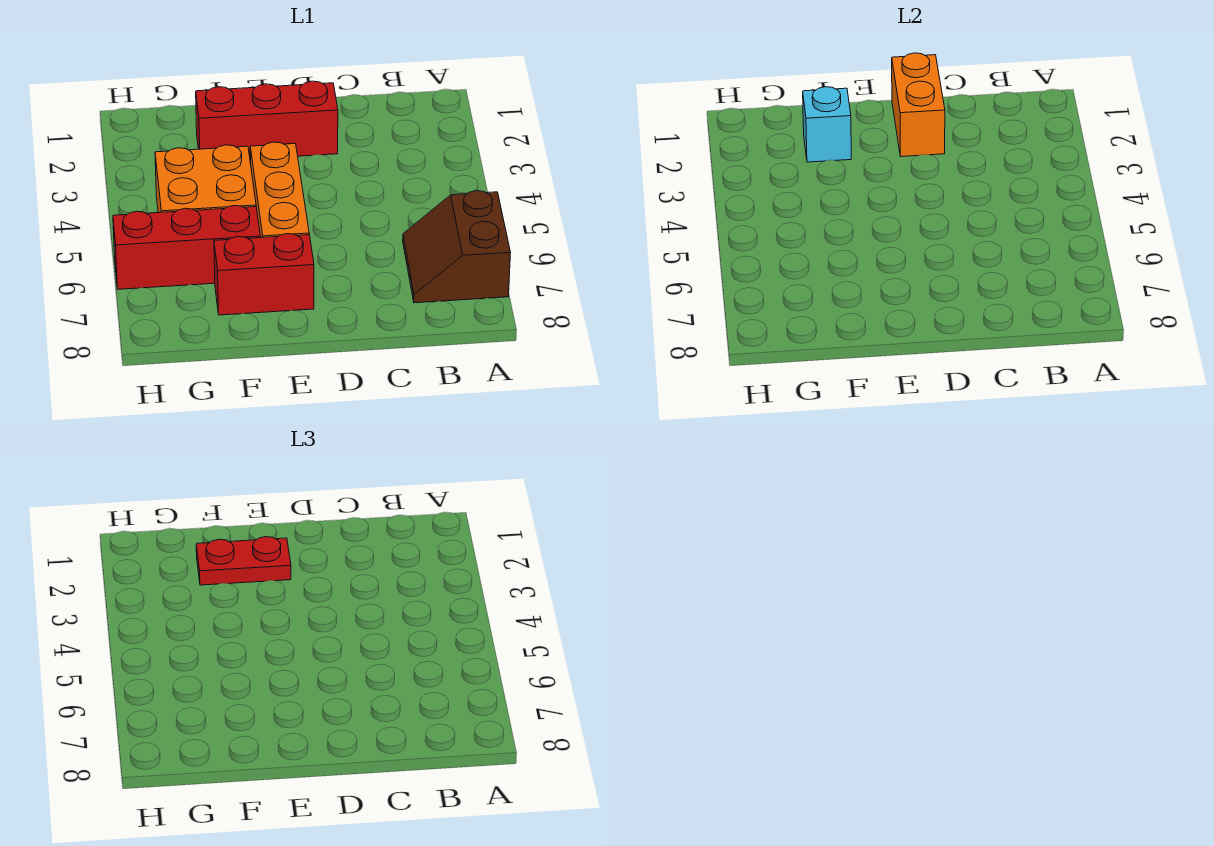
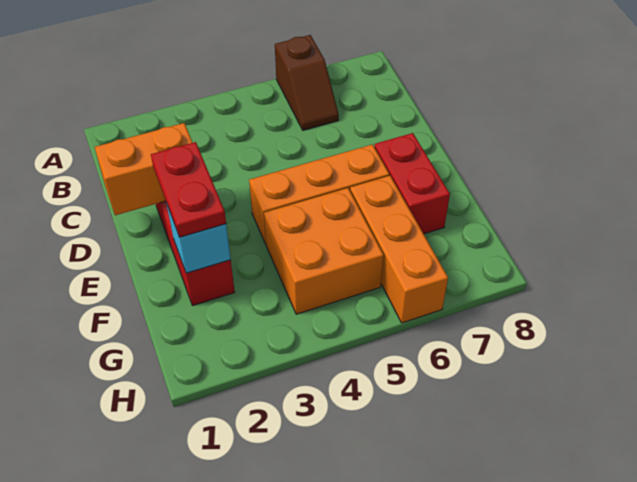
brown slope A6:B7 level 1 top A -> brown slope A6:B6 level 1 top A
red brick F6:H6 level 1 -> orange brick F6:H6 level 1

